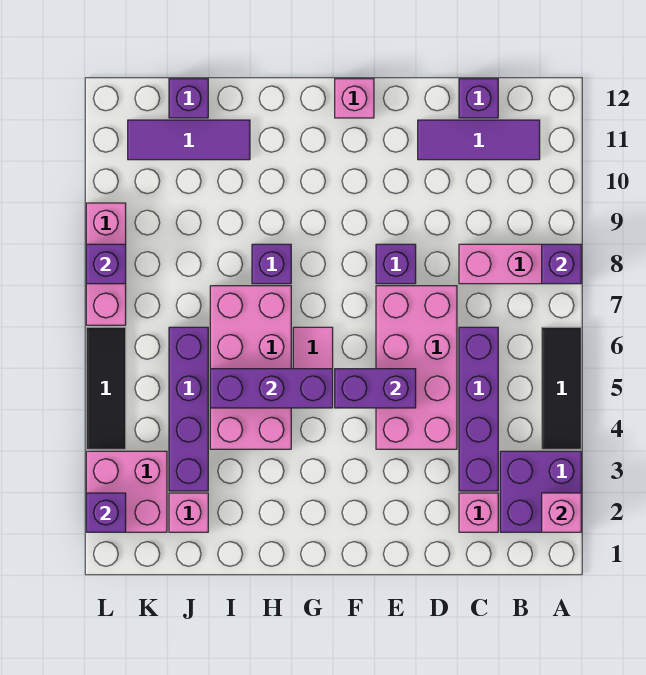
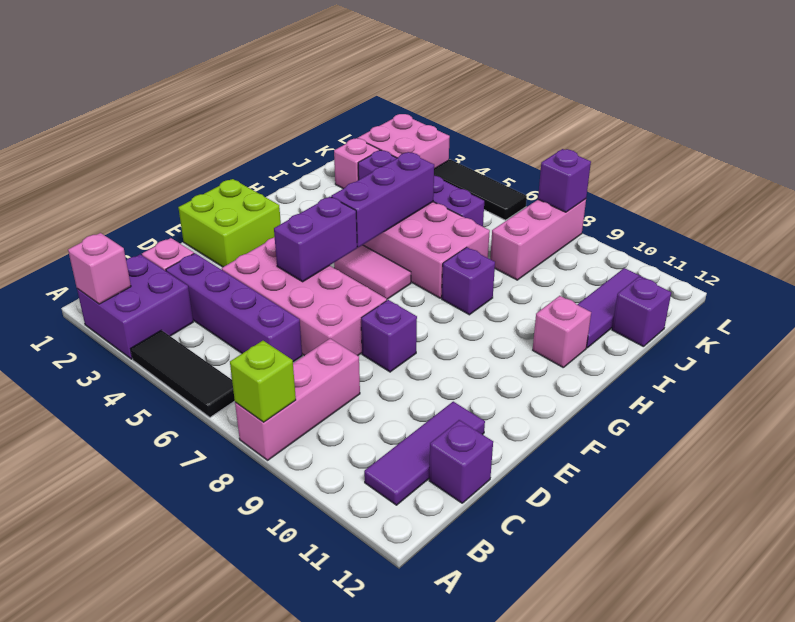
purple brick A8 level 2 -> lime brick A8 level 2
none -> lime brick E1:F2 level 1
pink brick F12 level 1 -> pink brick H11 level 1
purple brick L2 level 2 -> none
pink brick L7:L9 level 1 -> pink brick J8:L8 level 1

